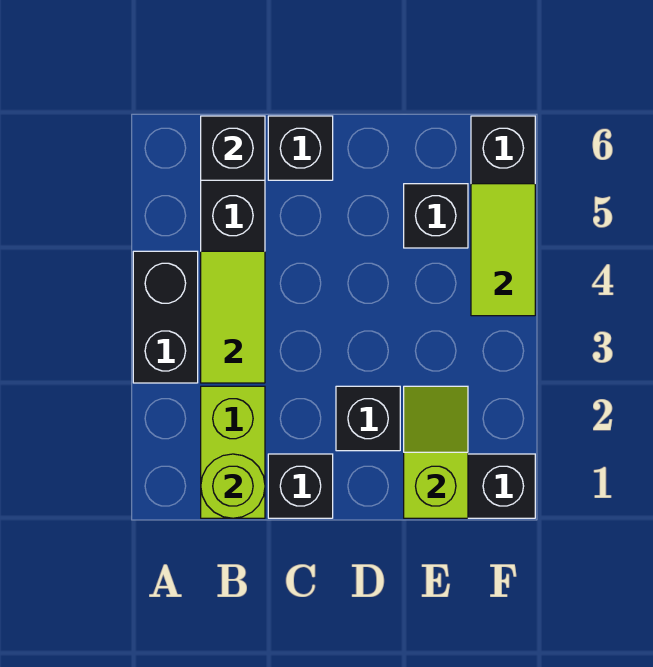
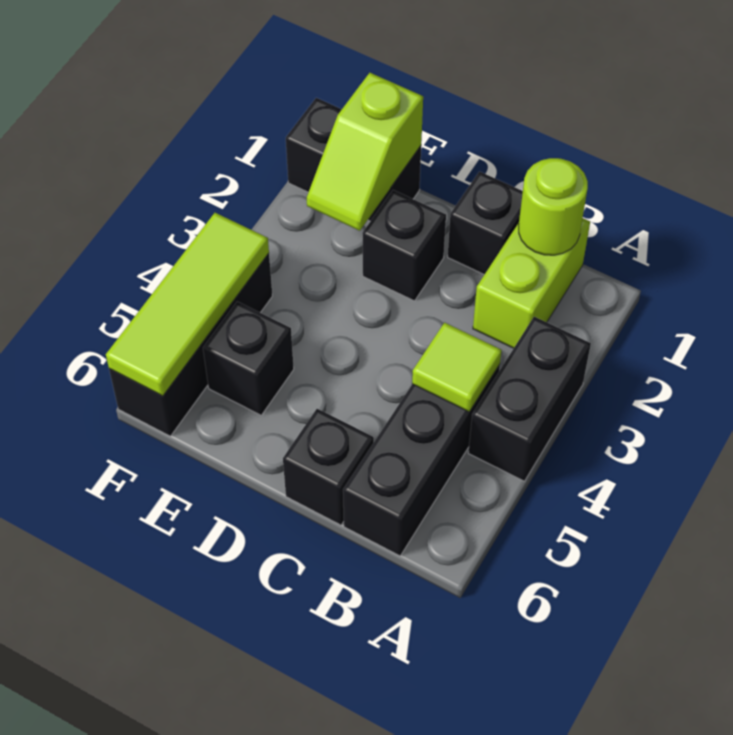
lime tile B3:B4 level 2 -> lime tile B4 level 2
black brick B6 level 2 -> none
lime tile F4:F5 level 2 -> lime tile F4:F6 level 2

